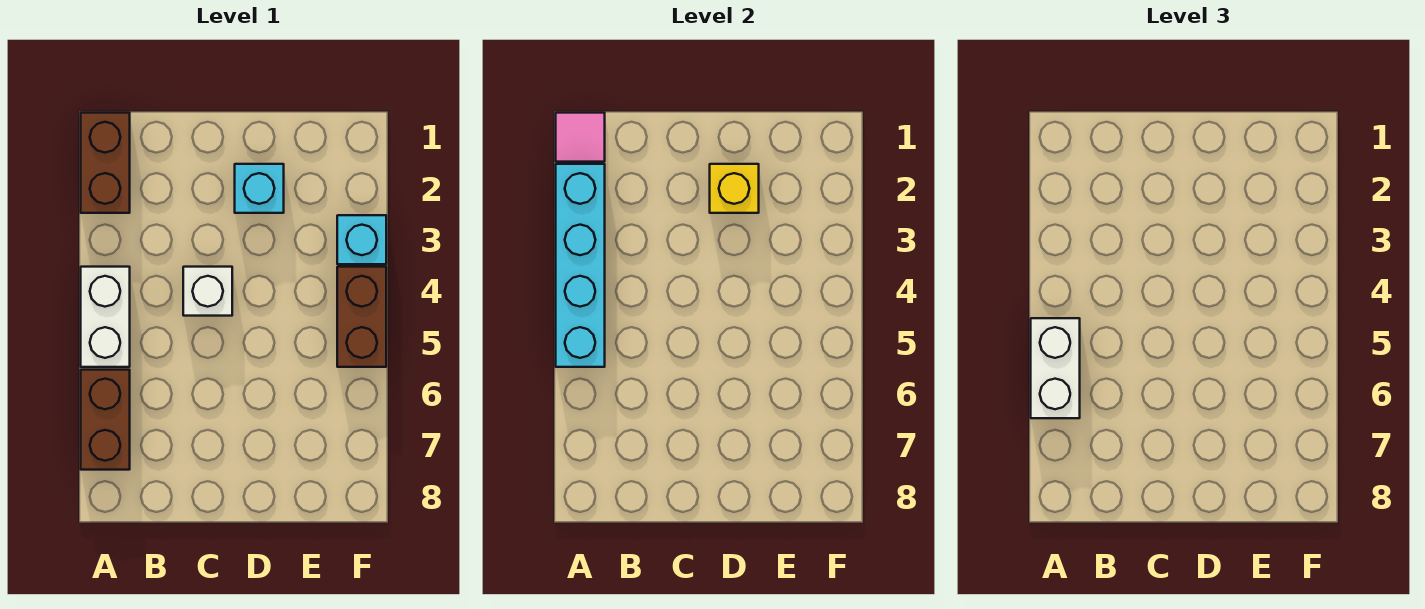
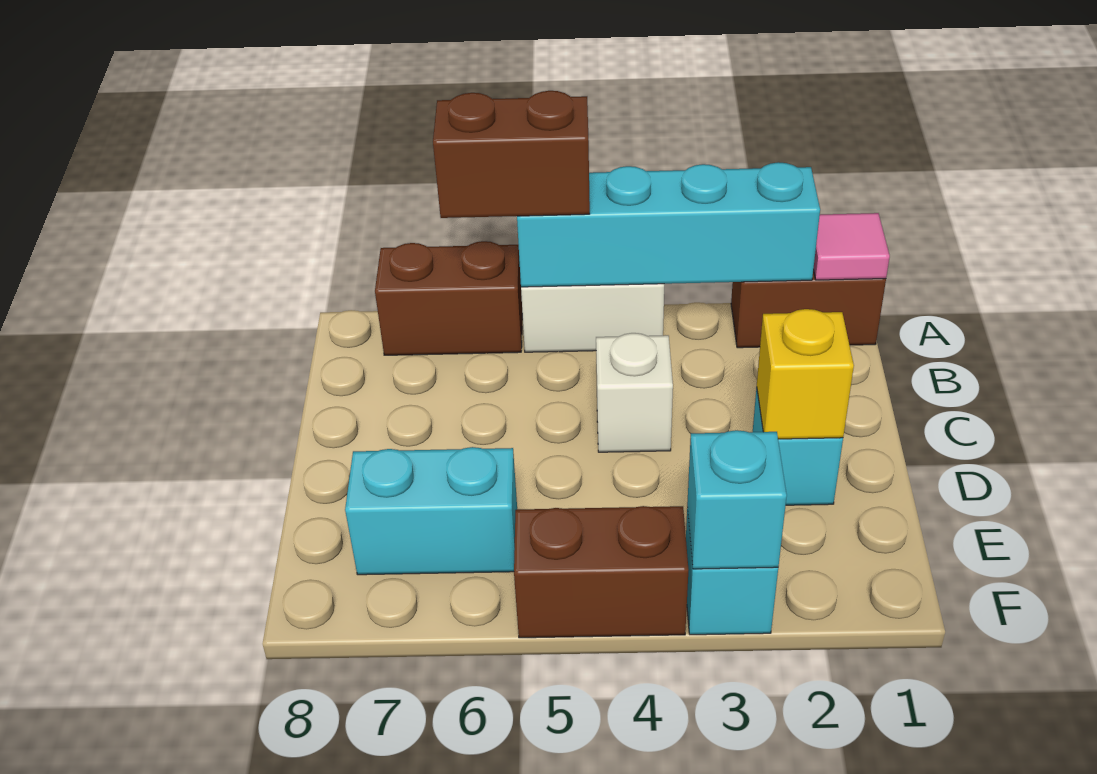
white brick A5:A6 level 3 -> brown brick A5:A6 level 3
none -> cyan brick E6:E7 level 1
none -> cyan brick F3 level 2

